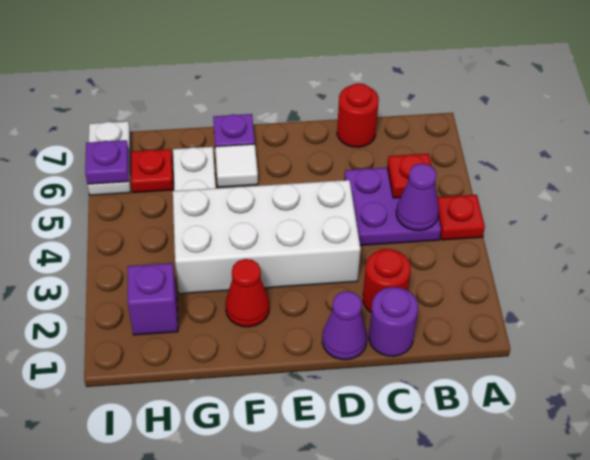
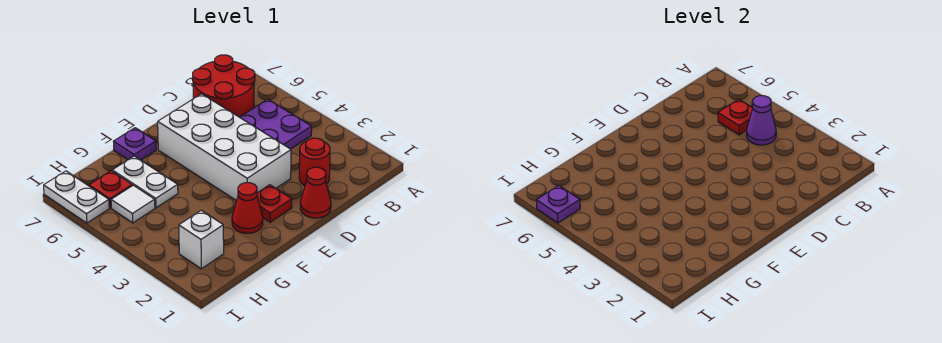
red plate A4 level 1 -> red plate E2 level 1
purple round brick C1 level 1 -> none
red round brick C7 level 1 -> red round brick B6:C7 level 1
purple cone D1 level 1 -> red cone D1 level 1
white brick D3:G4 level 1 -> white brick D3:E6 level 1
white tile F6 level 1 -> white tile H5 level 1
purple brick H2 level 1 -> white brick H2 level 1

